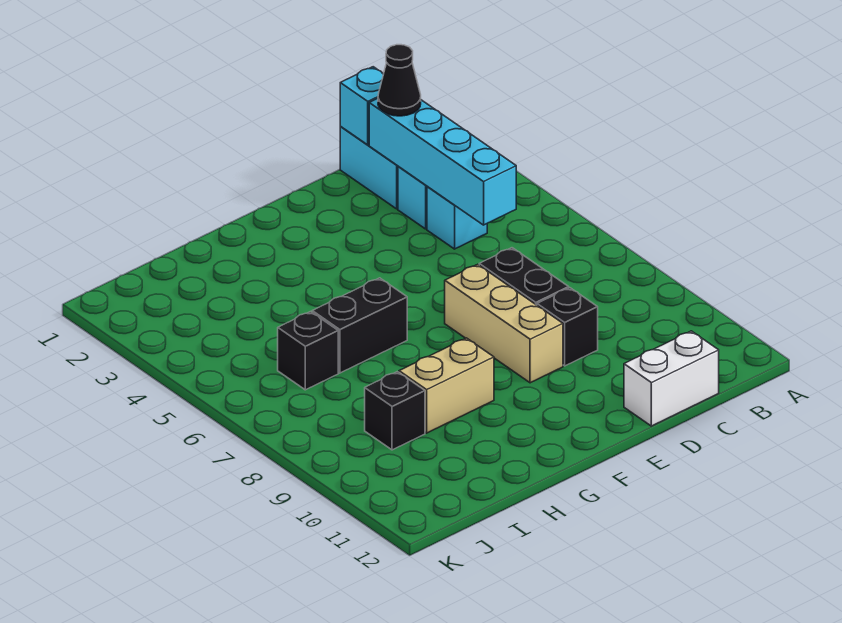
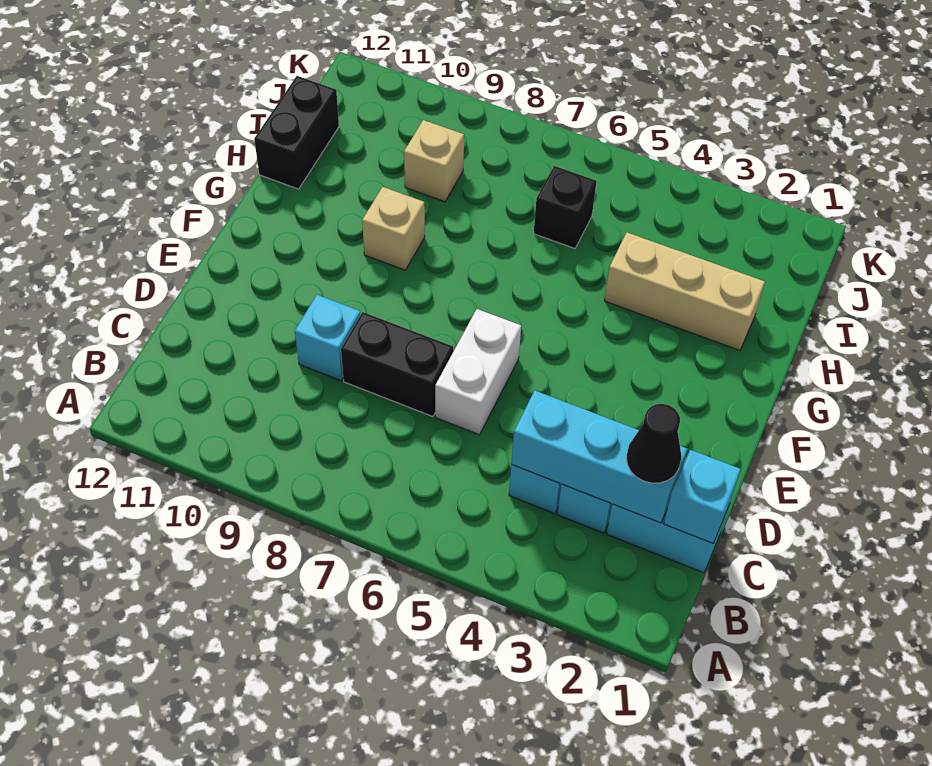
cyan brick C2:C5 level 2 -> cyan brick C2:C4 level 2
white brick C12:D12 level 1 -> white brick D6:E6 level 1
black brick D9 level 1 -> cyan brick D9 level 1
tan brick E7:E9 level 1 -> tan brick H2:H4 level 1
black brick G6:H6 level 1 -> black brick H12:I12 level 1
tan brick G9:H9 level 1 -> tan brick G9 level 1
black brick I9 level 1 -> tan brick I9 level 1

